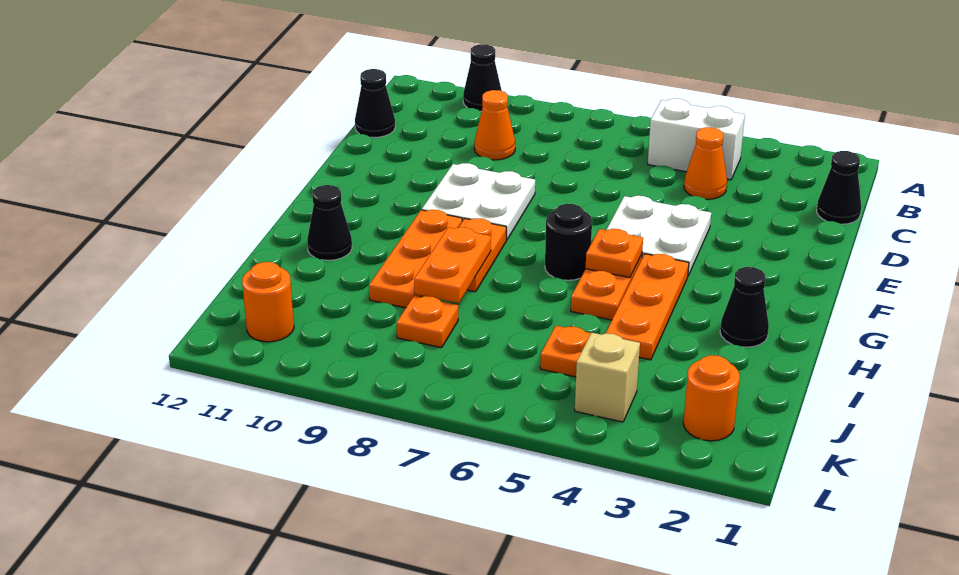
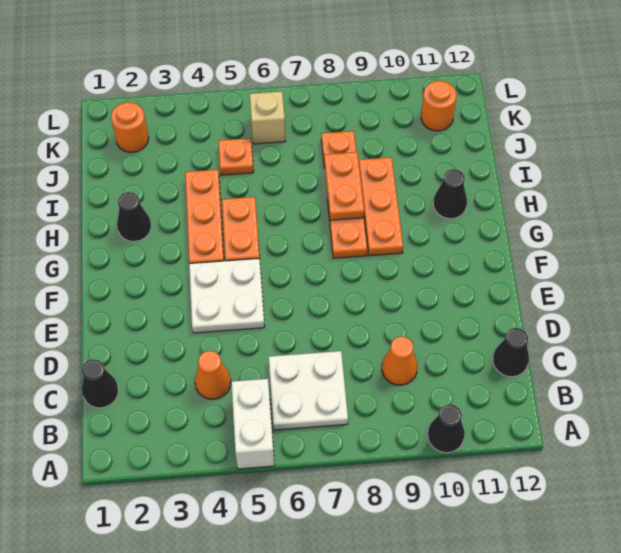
white brick B4:B5 level 1 -> white brick A5:B5 level 1
white plate E8:F9 level 1 -> white plate B6:C7 level 1
orange plate G5 level 2 -> none
black round brick G6 level 1 -> none
tan brick K4 level 1 -> tan brick K6 level 1

